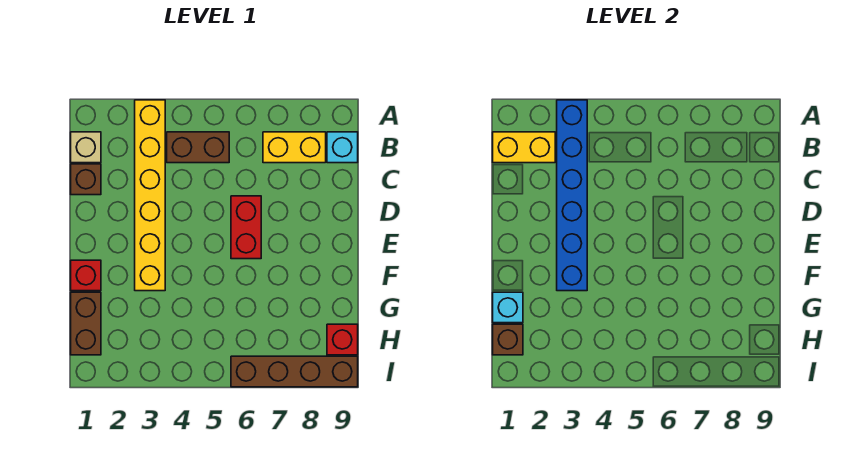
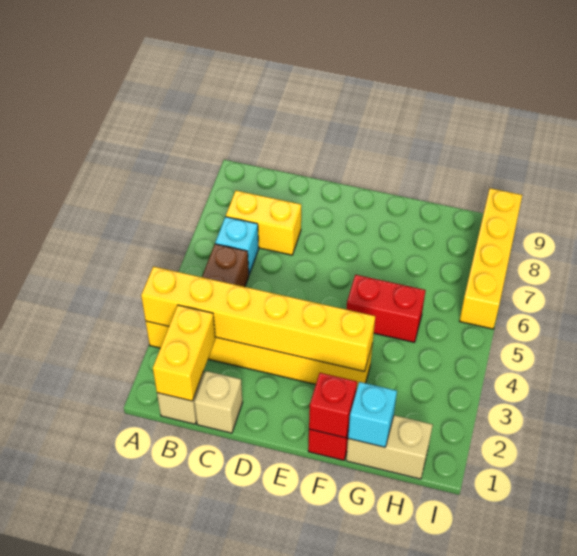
blue brick A3:F3 level 2 -> yellow brick A3:F3 level 2
yellow brick B7:B8 level 1 -> yellow brick B7:C7 level 1
cyan brick B9 level 1 -> cyan brick B6 level 1
brown brick C1 level 1 -> tan brick C1 level 1
red brick D6:E6 level 1 -> red brick F5:G5 level 1
brown brick G1:H1 level 1 -> tan brick G1:H1 level 1
brown brick H1 level 2 -> none
red brick H9 level 1 -> red brick F1 level 2
brown brick I6:I9 level 1 -> yellow brick I6:I9 level 1

